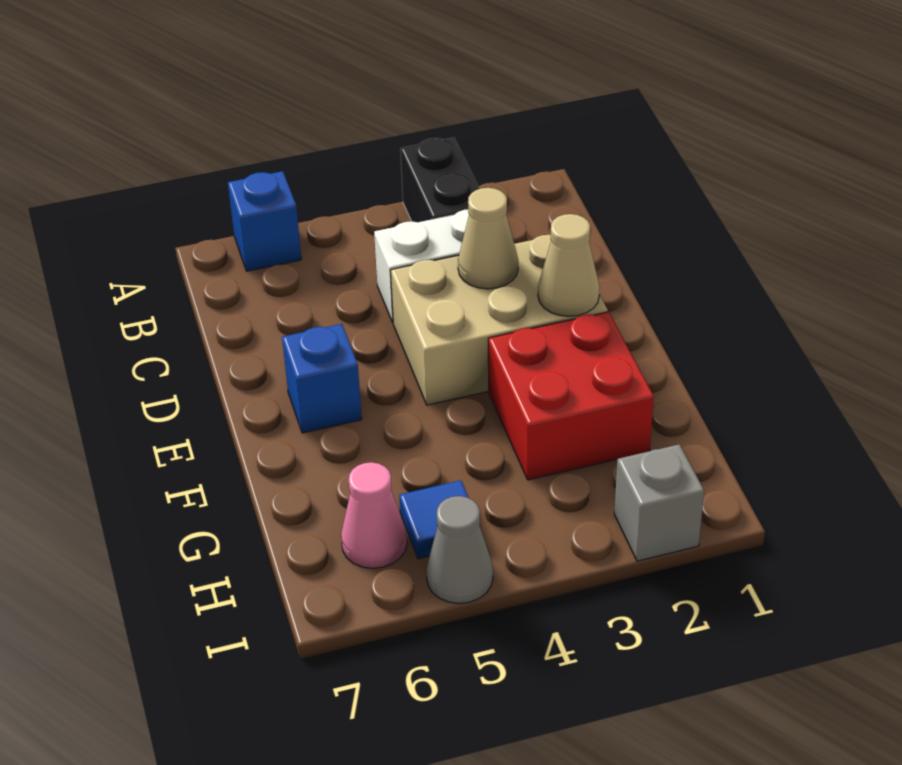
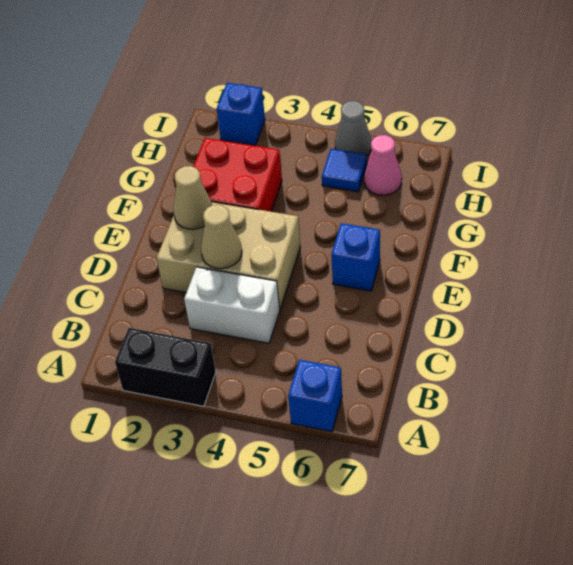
black brick A3:B3 level 1 -> black brick A2:A3 level 1
grey brick I2 level 1 -> blue brick I2 level 1

